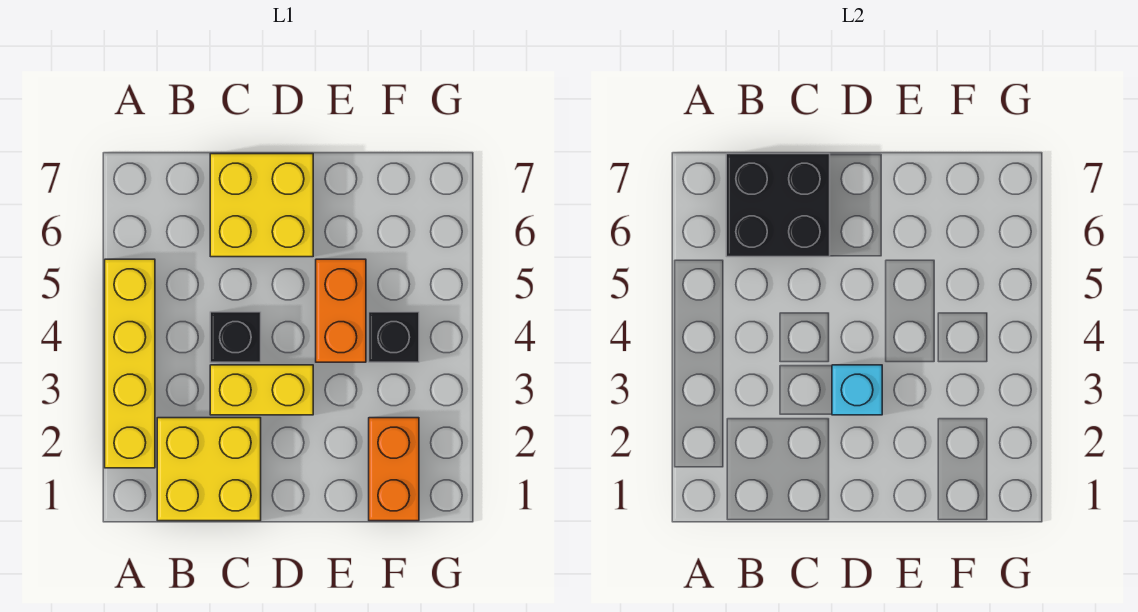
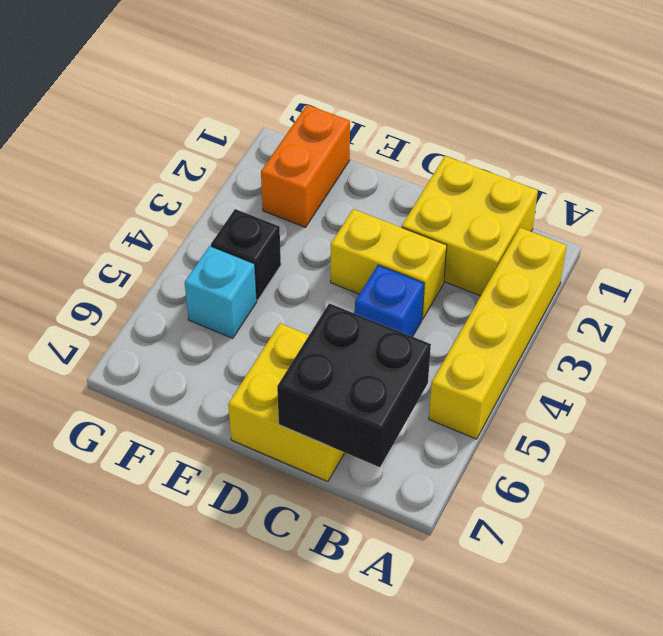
black brick C4 level 1 -> blue brick C4 level 1
cyan brick D3 level 2 -> cyan brick F5 level 1
orange brick E4:E5 level 1 -> none

